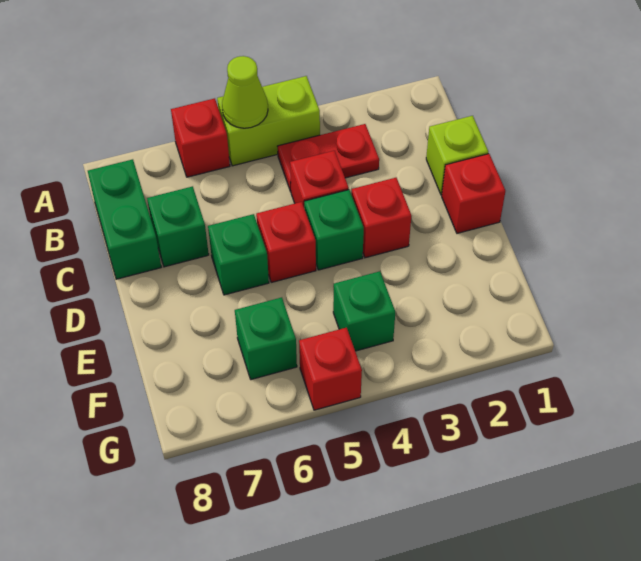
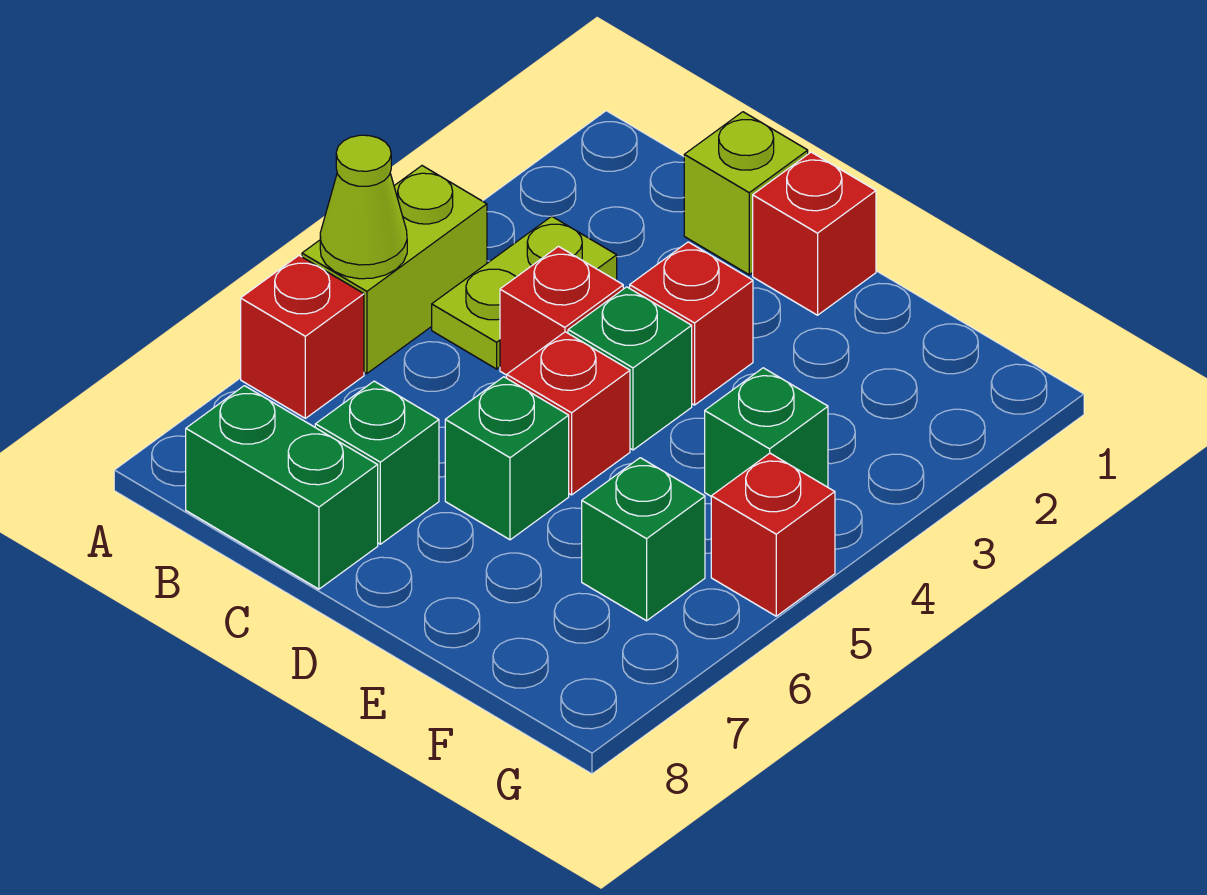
red plate B3:B4 level 1 -> lime plate B3:B4 level 1

